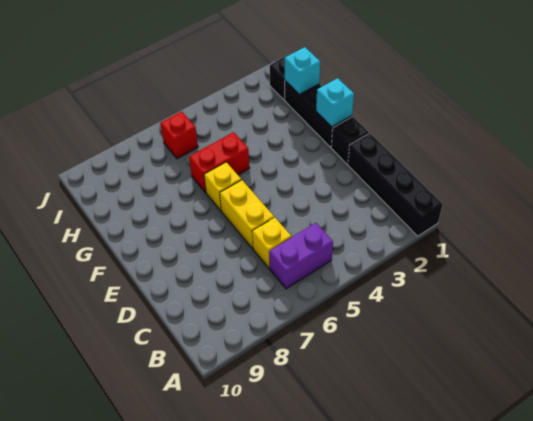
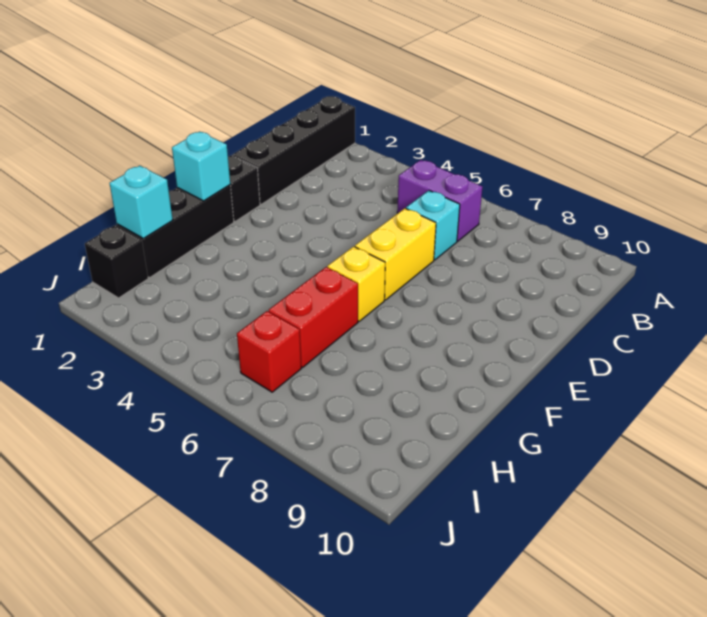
yellow brick C6 level 1 -> cyan brick C6 level 1
red brick G5:G6 level 1 -> red brick G6:H6 level 1

